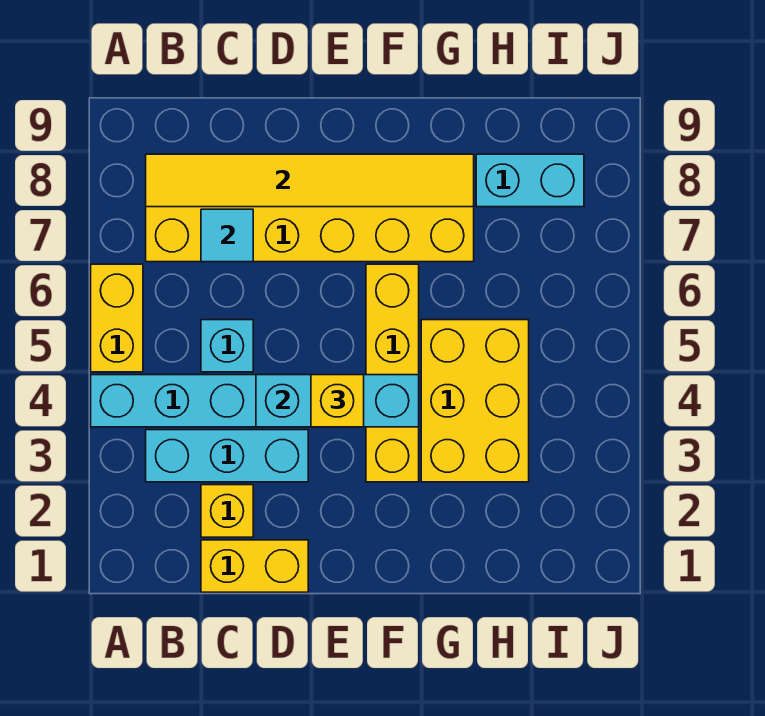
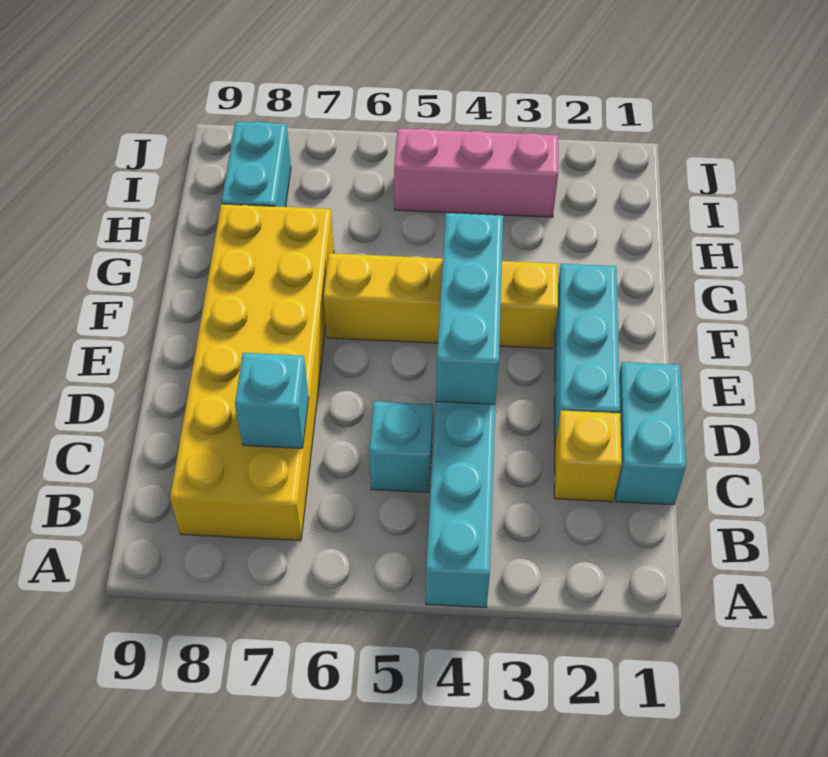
yellow brick A5:A6 level 1 -> none
cyan brick B3:D3 level 1 -> cyan brick D2:F2 level 1
yellow tile B8:G8 level 2 -> none
yellow brick C1:D1 level 1 -> cyan brick C1:D1 level 1
cyan tile C7 level 2 -> cyan brick C7 level 2
yellow brick E4 level 3 -> none
yellow brick G3:H5 level 1 -> none
none -> pink brick I3:I5 level 1

